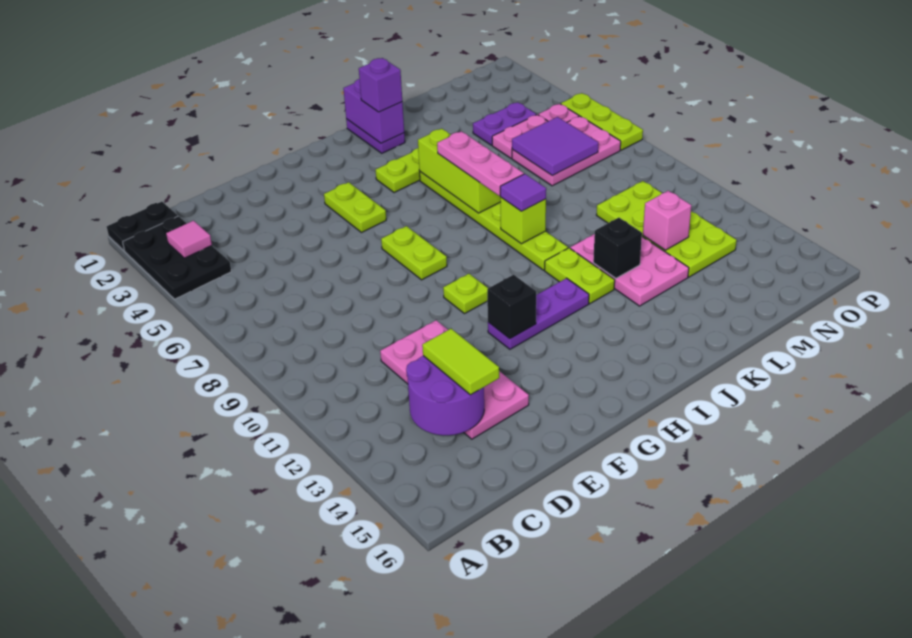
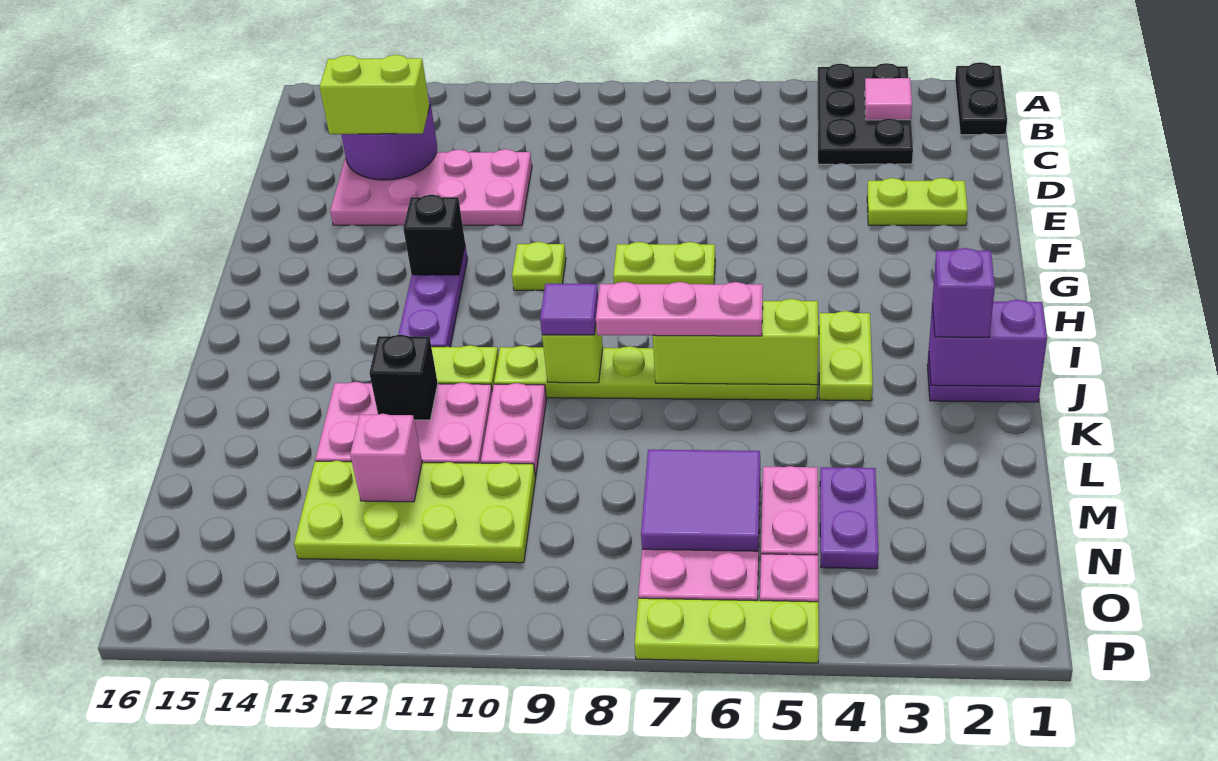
black plate A2:B4 level 1 -> black plate A3:C4 level 1
lime tile D13:D14 level 3 -> lime brick D13:D14 level 3
lime plate G4:G5 level 1 -> lime plate E2:E3 level 1
none -> pink plate K10:L10 level 1

